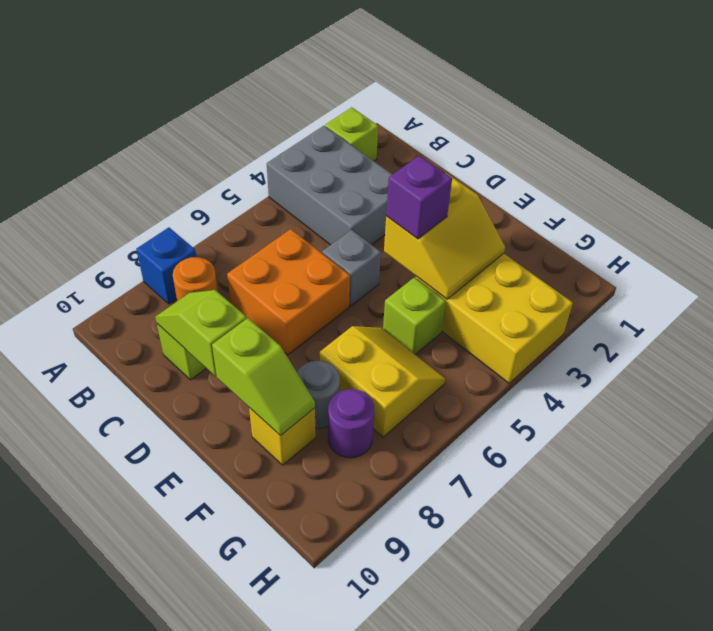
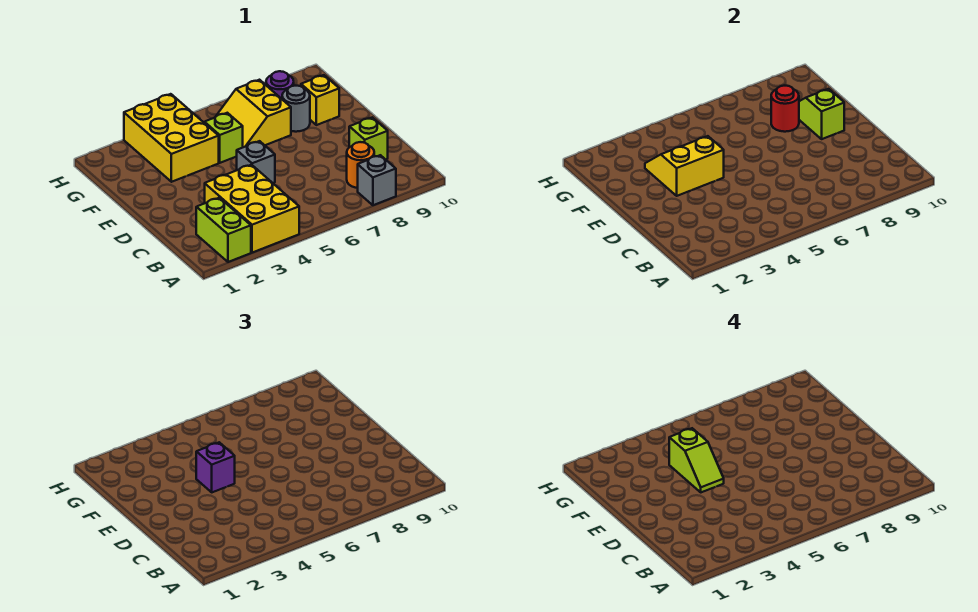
lime brick A2 level 1 -> lime brick A2:B2 level 1
grey brick A3:C4 level 1 -> yellow brick A3:C4 level 1
blue brick A8 level 1 -> grey brick A8 level 1
orange brick C6:D7 level 1 -> none
lime slope C9:D9 level 2 top D -> lime slope E4:F4 level 4 top F
none -> red round brick F8 level 2

